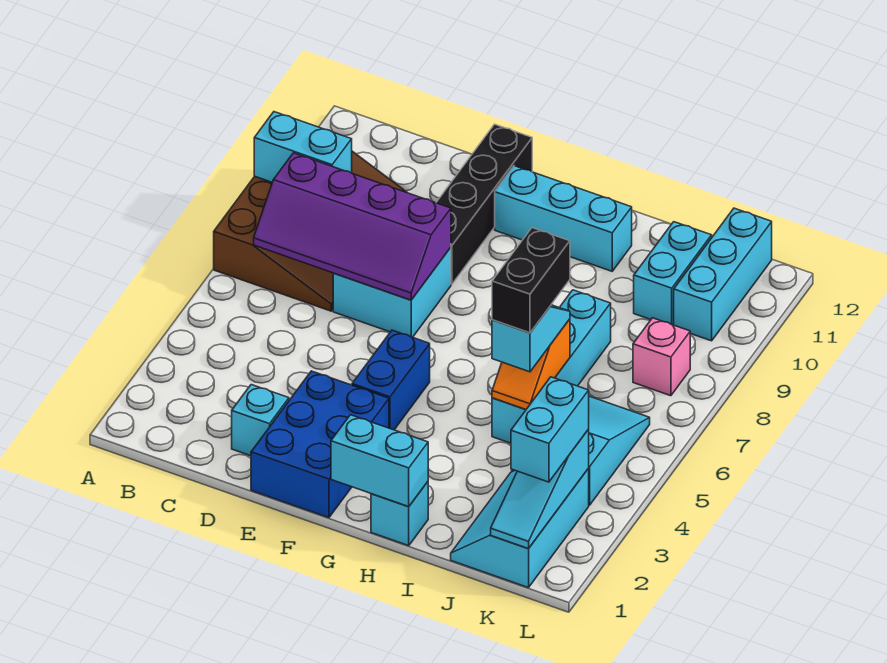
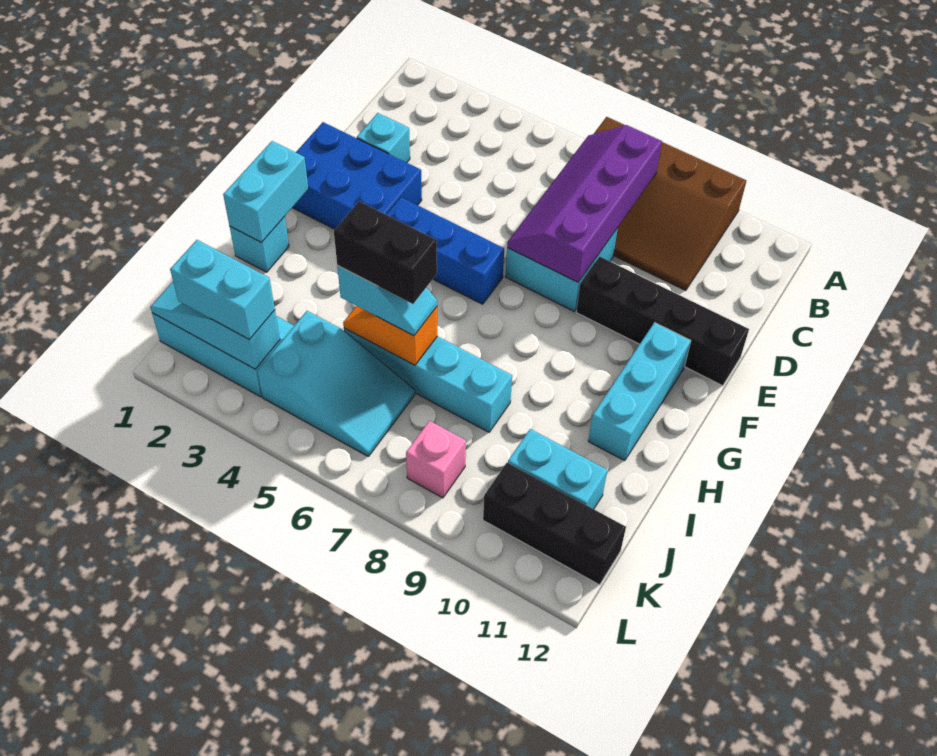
cyan brick A9:B9 level 2 -> none
blue brick F4:F5 level 1 -> blue brick F4:F6 level 1
cyan brick K10:K12 level 1 -> black brick K10:K12 level 1

